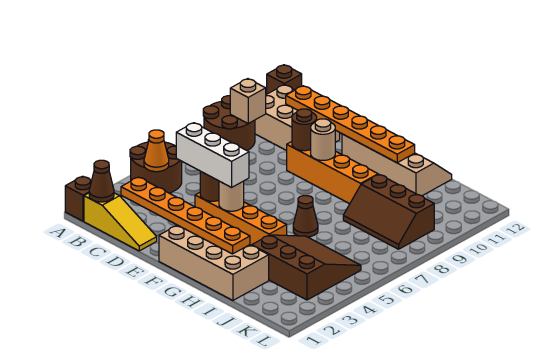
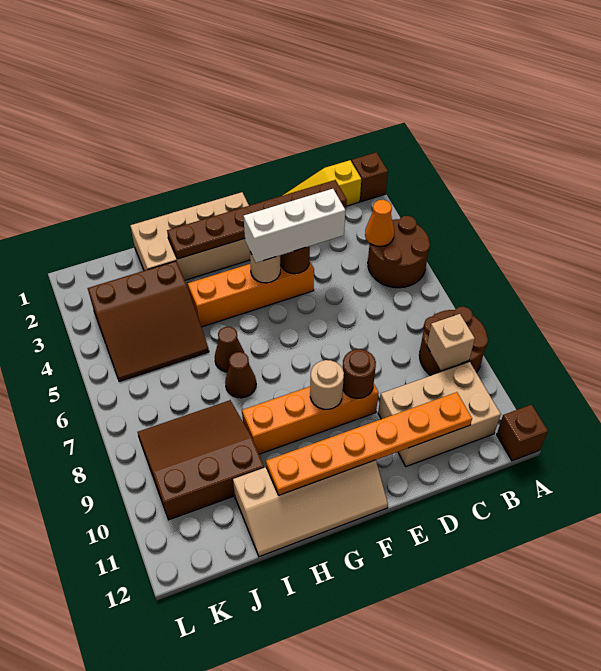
brown cone B1 level 2 -> brown cone H7 level 1
orange plate C2:H2 level 2 -> brown plate C2:H2 level 2
brown slope I8:K9 level 1 top 9 -> brown slope I8:K10 level 1 top 10

